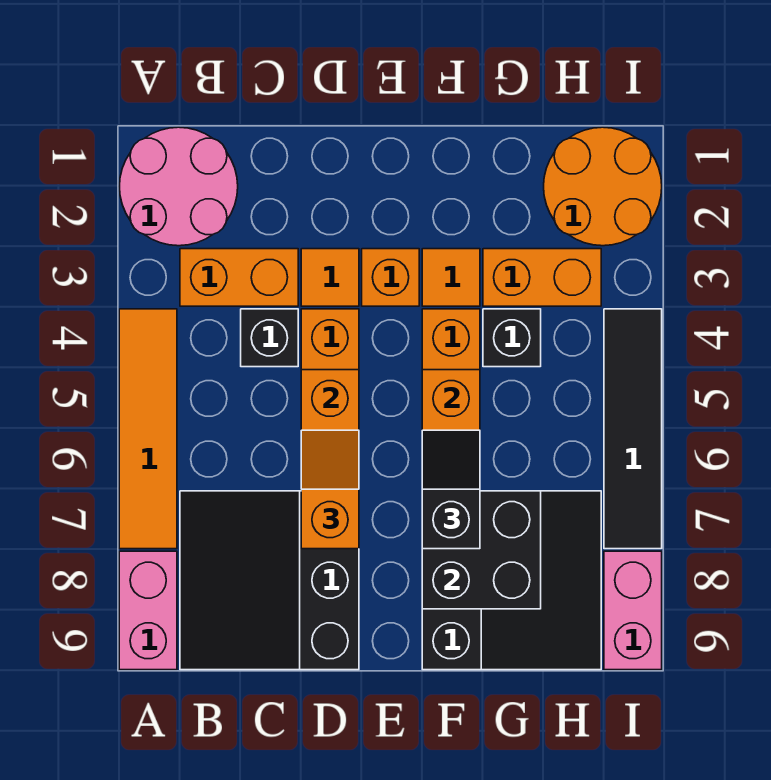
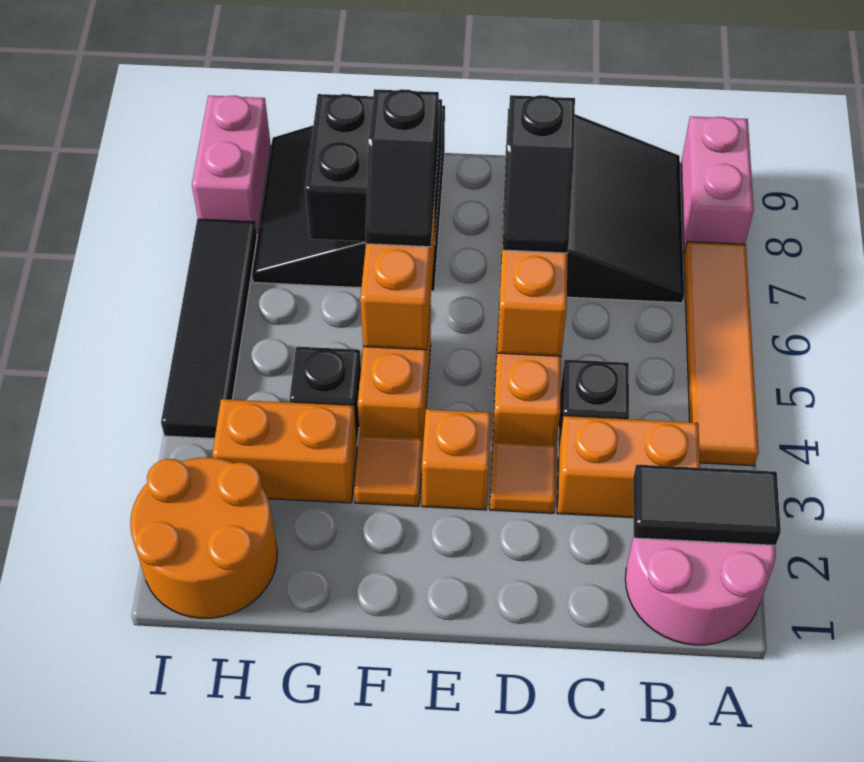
none -> black tile A2:B2 level 2
orange slope D6:D7 level 3 top 7 -> black slope D6:D7 level 3 top 7

